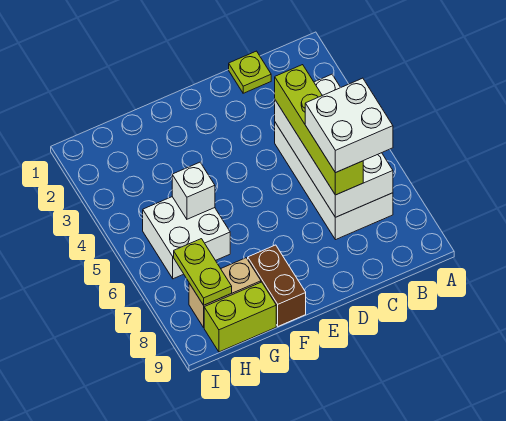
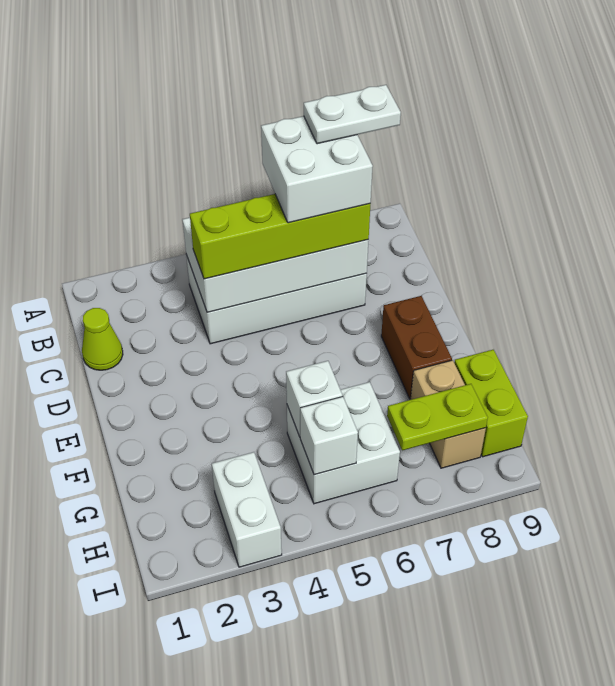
none -> white plate B7:B8 level 5
lime plate C1 level 1 -> lime cone C1 level 1
brown brick F8:F9 level 1 -> brown brick E8:F8 level 1
none -> white brick H3:I3 level 1
none -> white brick H5 level 2

